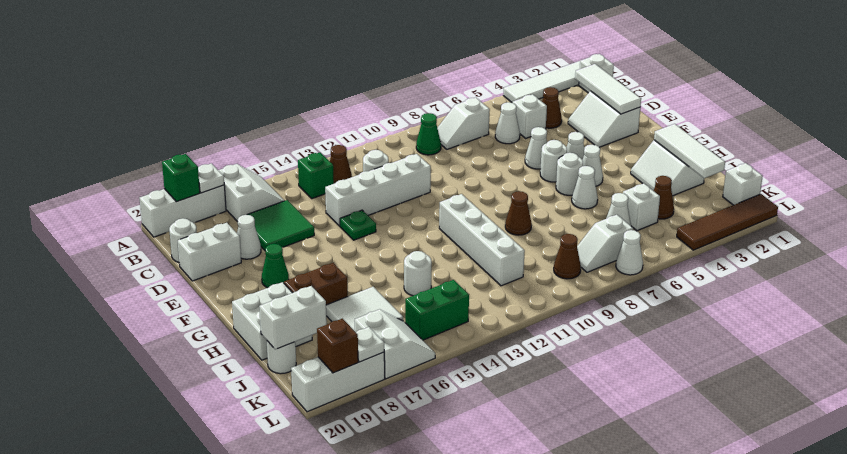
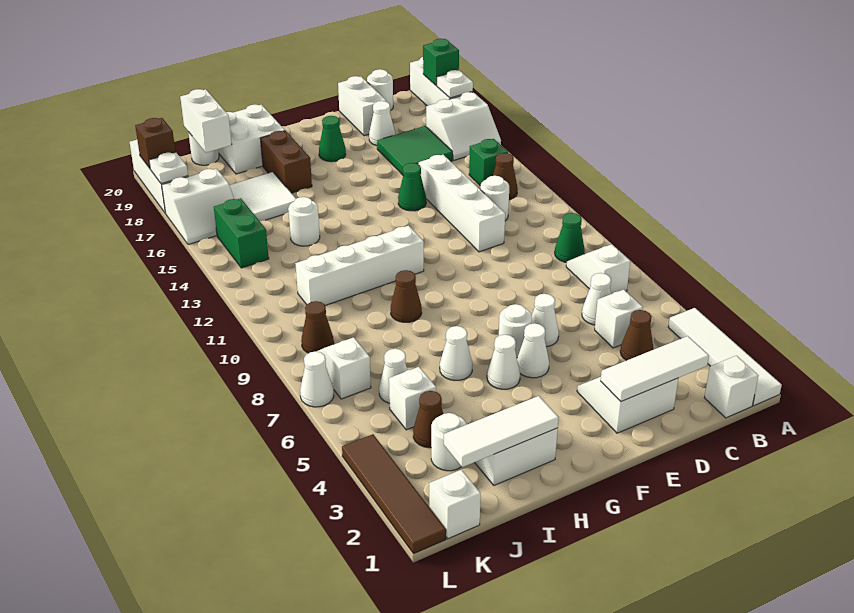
green plate E14 level 1 -> green cone E14 level 1
white round brick G6 level 1 -> white round brick J3 level 1

